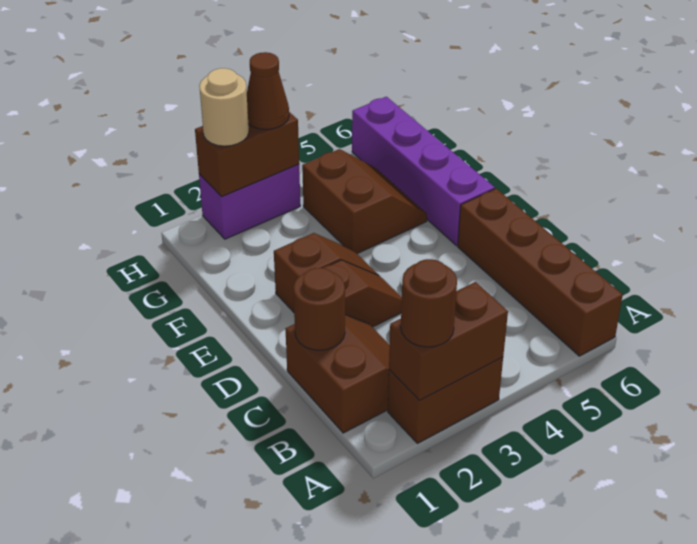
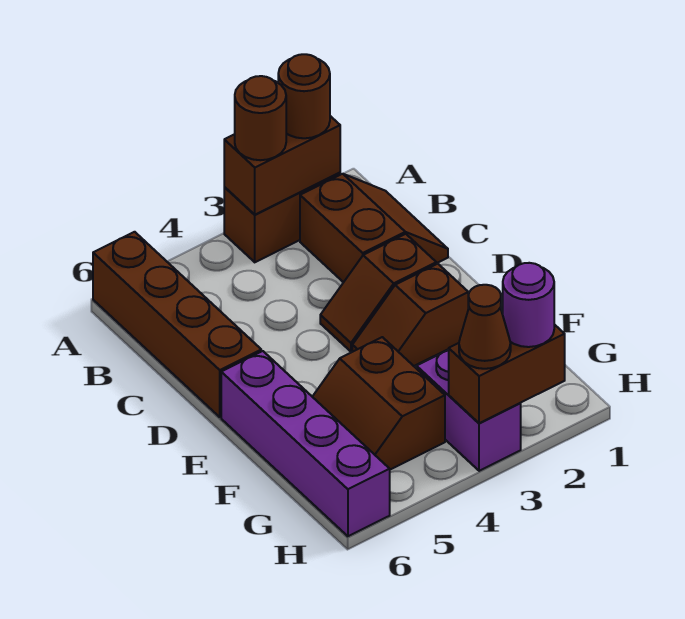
brown slope B1:C2 level 1 top 1 -> brown slope B1:C2 level 1 top 2
brown round brick C1 level 2 -> brown round brick A3 level 3
purple brick H2:H3 level 1 -> purple brick G3:H3 level 1
tan round brick H2 level 3 -> purple round brick H2 level 3

